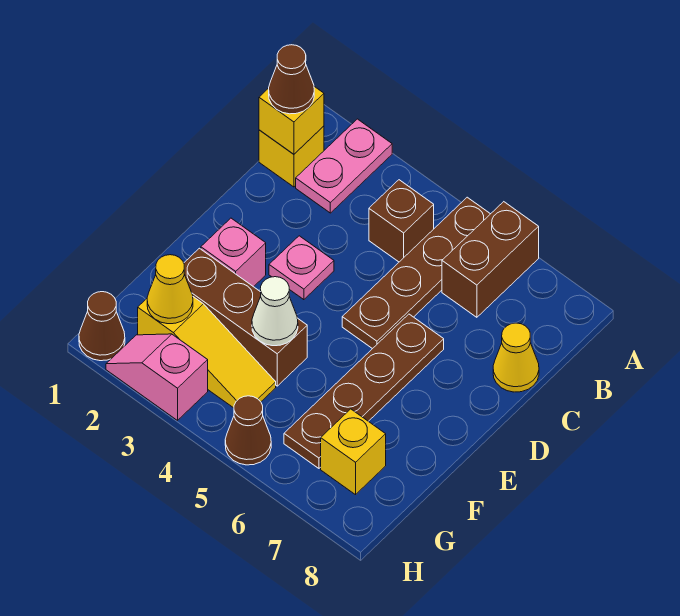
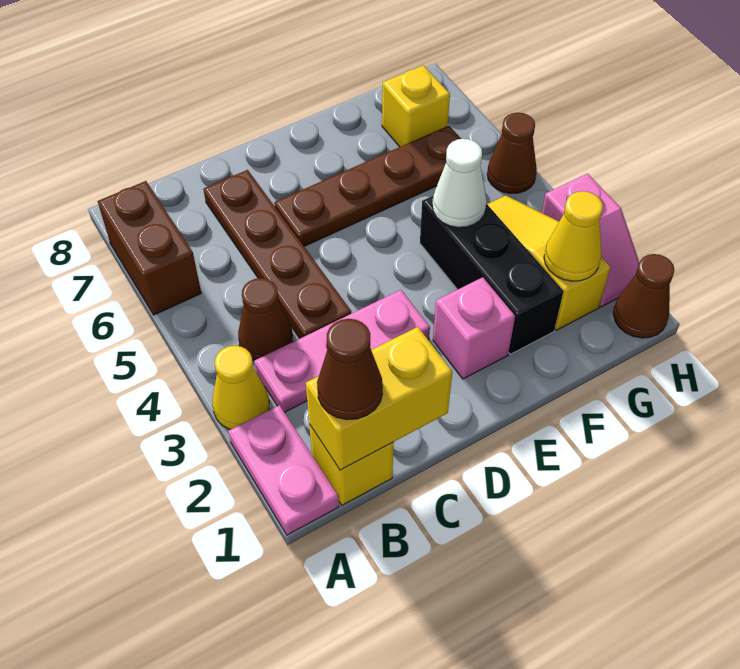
pink plate A2:B2 level 1 -> pink plate A1:A2 level 1
brown plate A5:D5 level 1 -> brown plate C4:C7 level 1
brown brick A6:B6 level 1 -> brown brick A6:A7 level 1
yellow brick B1 level 2 -> yellow brick B1:C1 level 2
brown brick B4 level 1 -> brown cone B4 level 1
yellow cone C8 level 1 -> yellow cone A3 level 1
pink plate D3 level 1 -> pink plate B3:D3 level 1
brown brick F2:F4 level 1 -> black brick F2:F4 level 1

